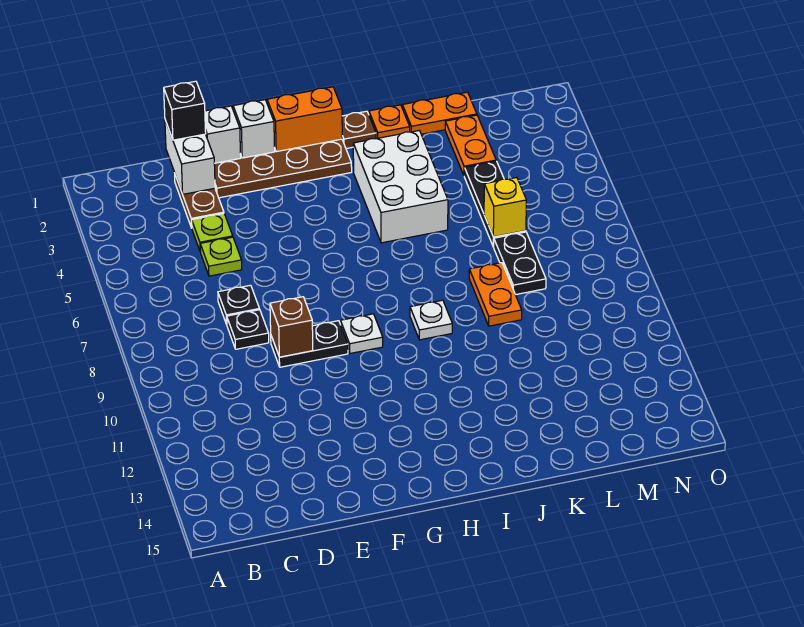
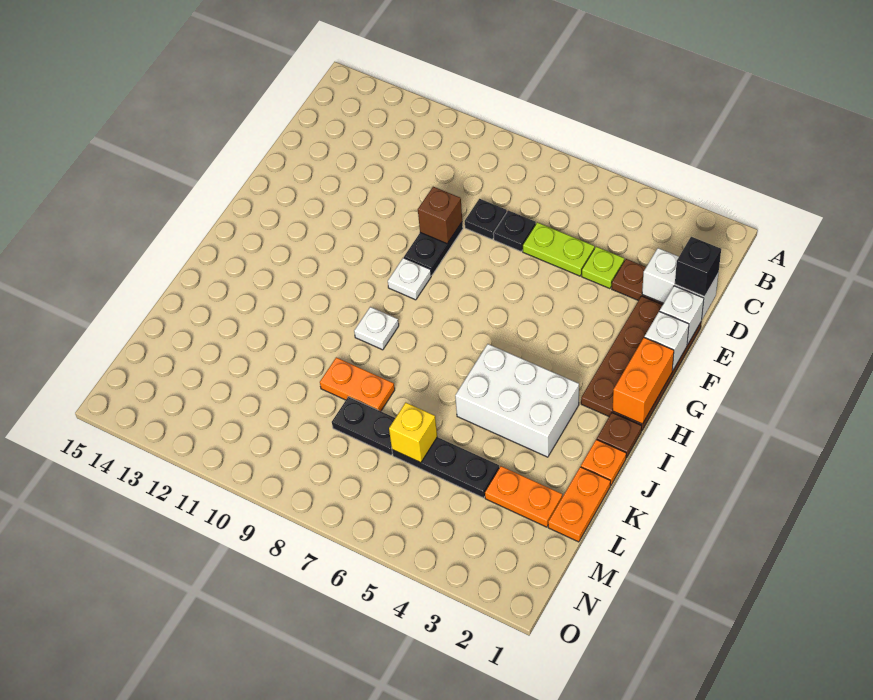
lime plate D5 level 1 -> lime plate D5:D6 level 1

